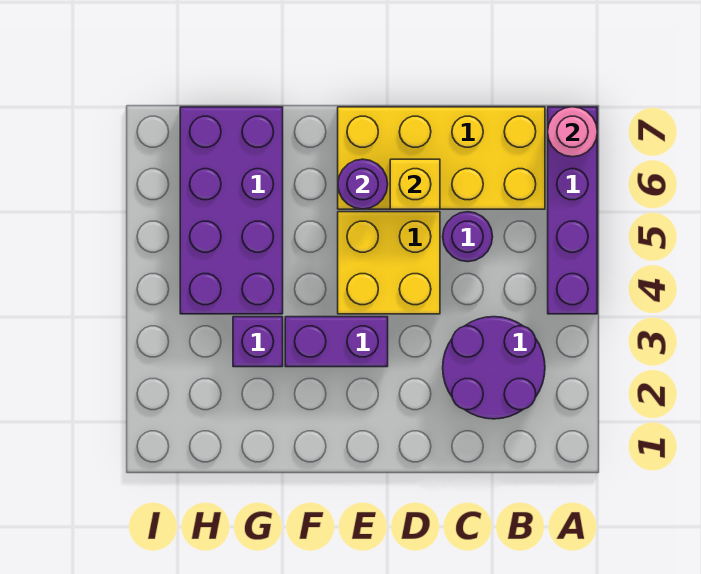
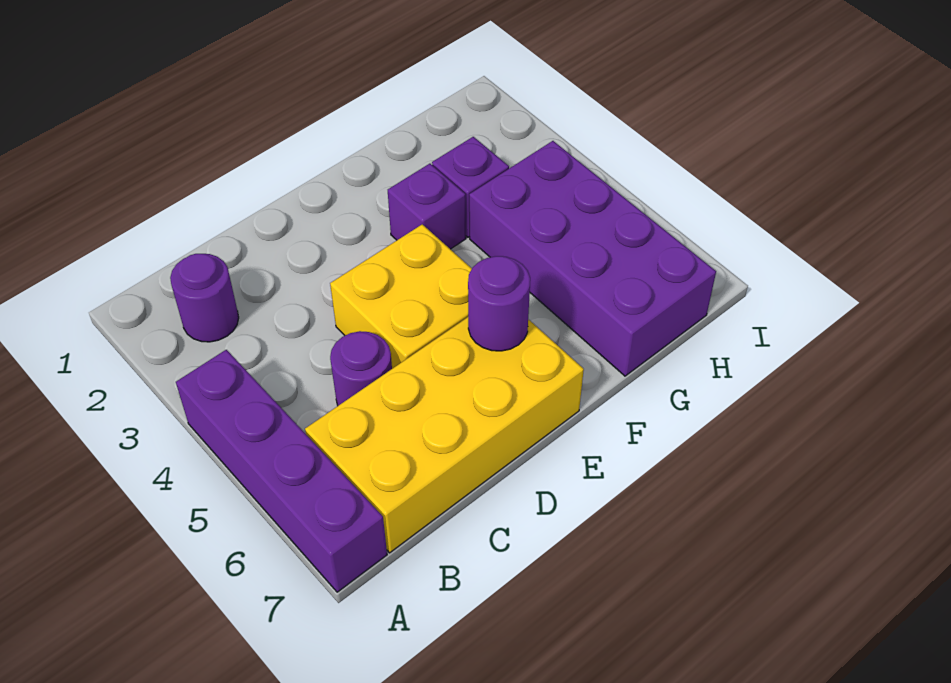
pink round brick A7 level 2 -> none
purple round brick B2:C3 level 1 -> purple round brick B2 level 1
yellow brick D6 level 2 -> none
purple brick E3:F3 level 1 -> purple brick F3 level 1

